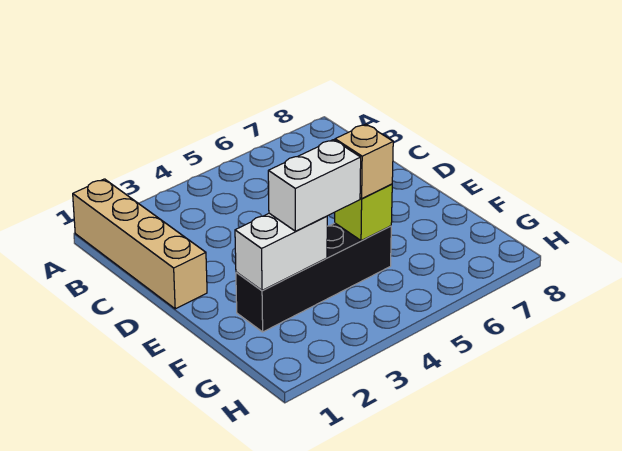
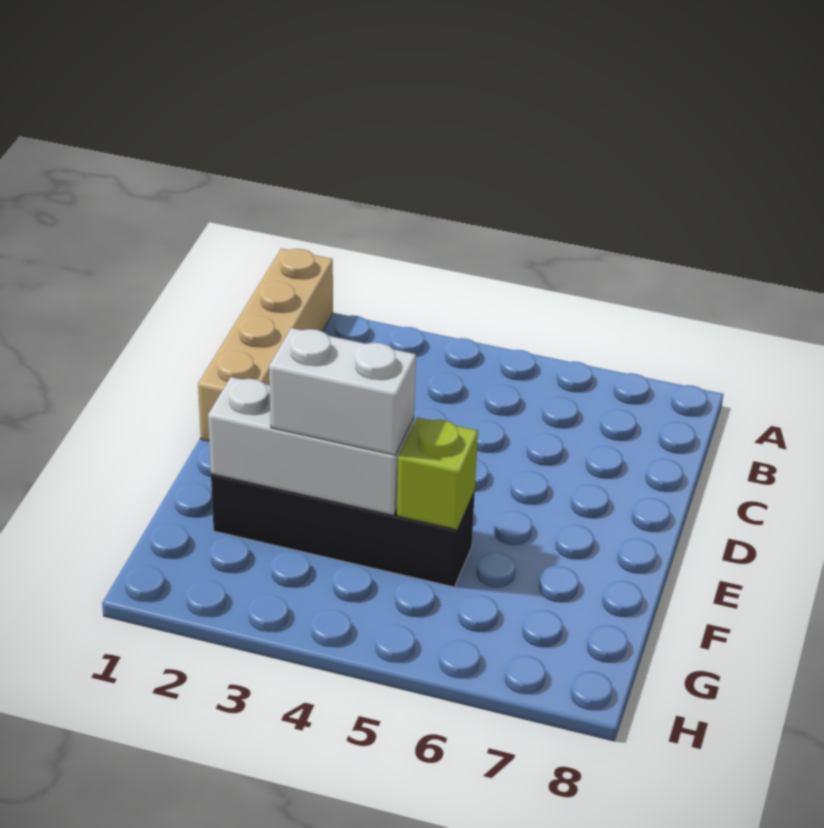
white brick F2:F3 level 2 -> white brick F2:F4 level 2
tan brick F5 level 3 -> none

